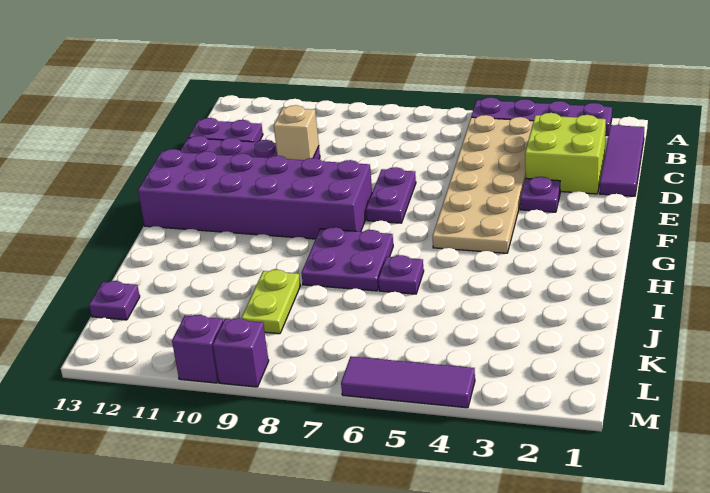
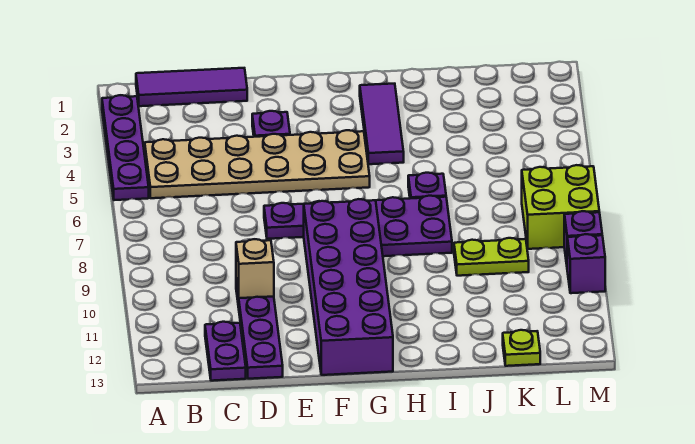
lime brick C2:D3 level 1 -> lime brick L7:M8 level 1
purple plate K13 level 1 -> lime plate K13 level 1
purple tile M4:M6 level 1 -> purple tile H2:H4 level 1

